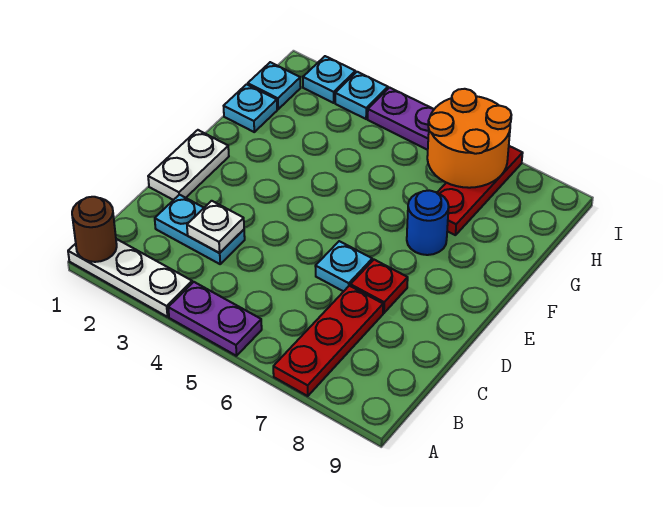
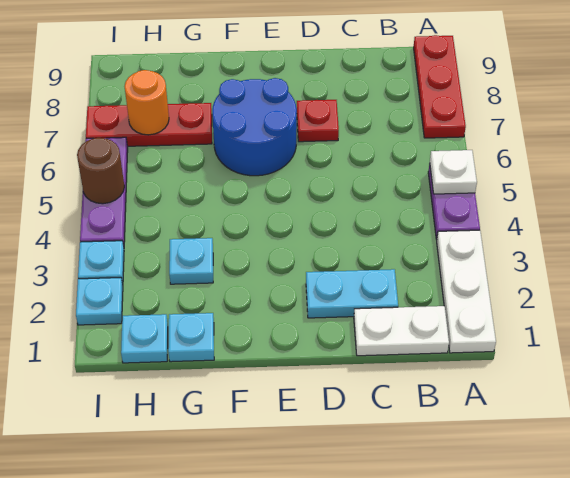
brown round brick A1 level 2 -> brown round brick I5 level 2
red plate A7:C7 level 1 -> red plate A7:A9 level 1
cyan plate C2:C3 level 1 -> cyan plate C2:D2 level 1
white plate C3 level 2 -> white plate A5 level 2
white plate D1:E1 level 1 -> white plate B1:C1 level 1
cyan plate D6 level 1 -> cyan plate G3 level 1
blue round brick F7 level 1 -> blue round brick E6:F7 level 1
orange round brick H6:I7 level 2 -> orange round brick H7 level 2

